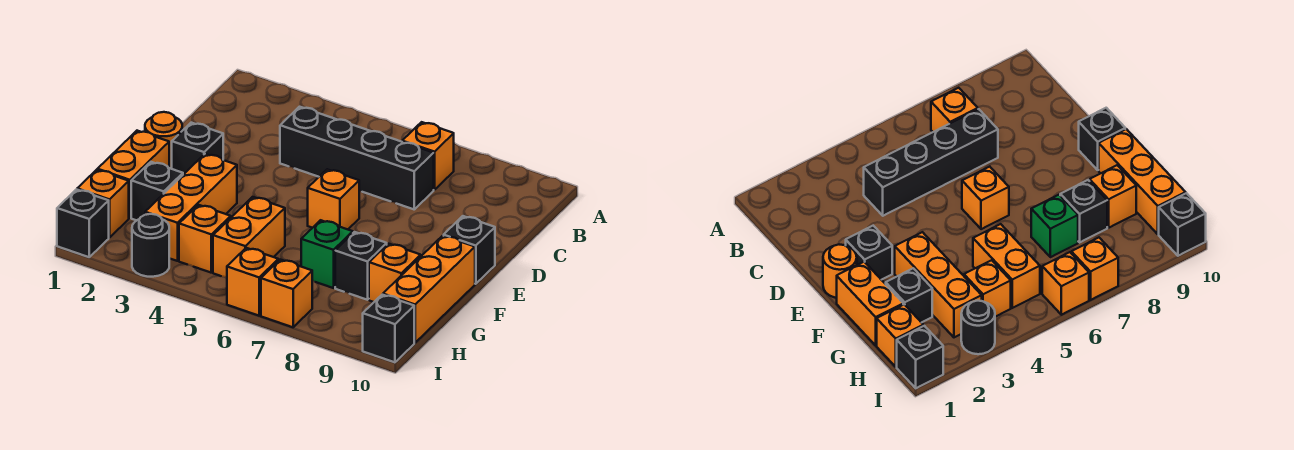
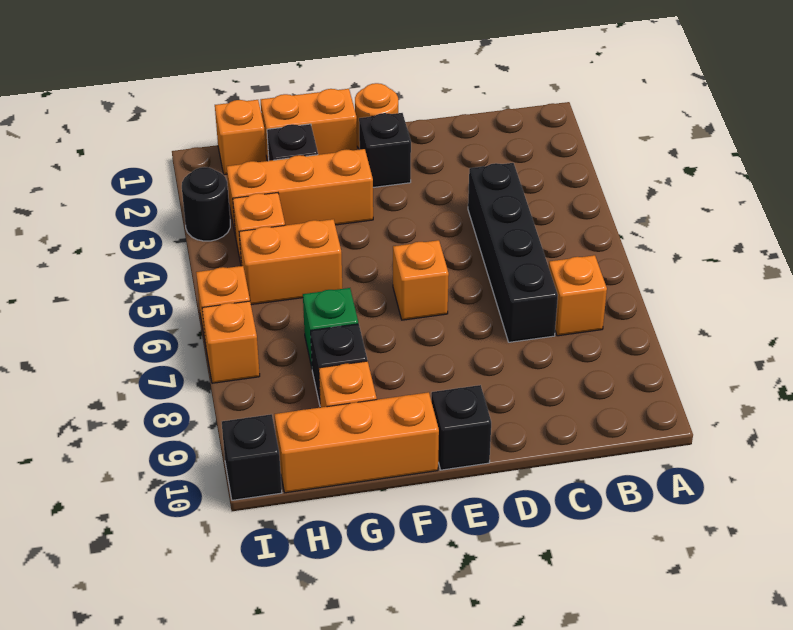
black brick I1 level 1 -> none

